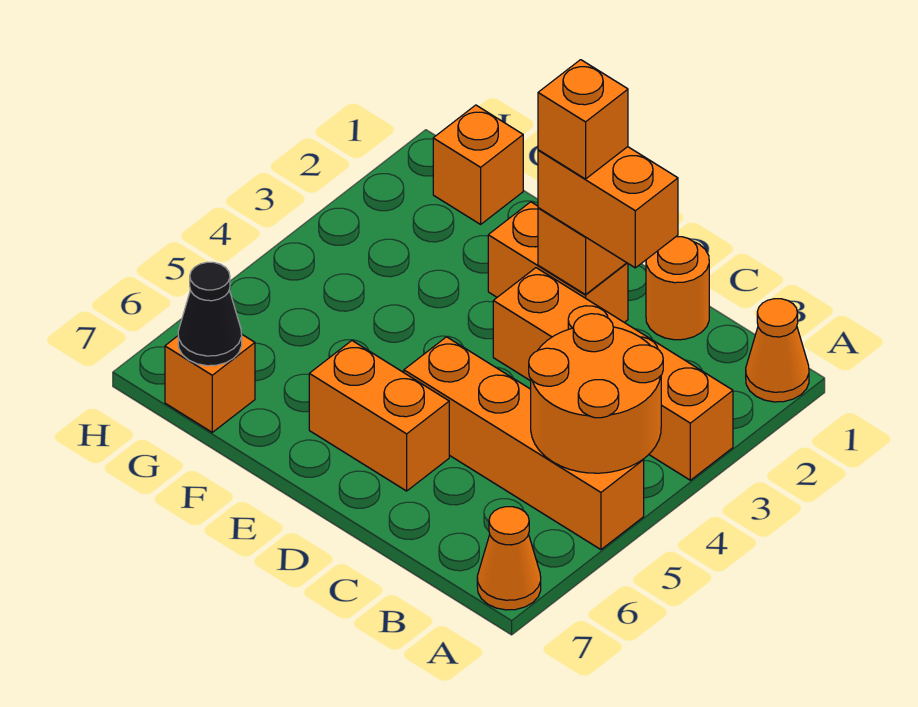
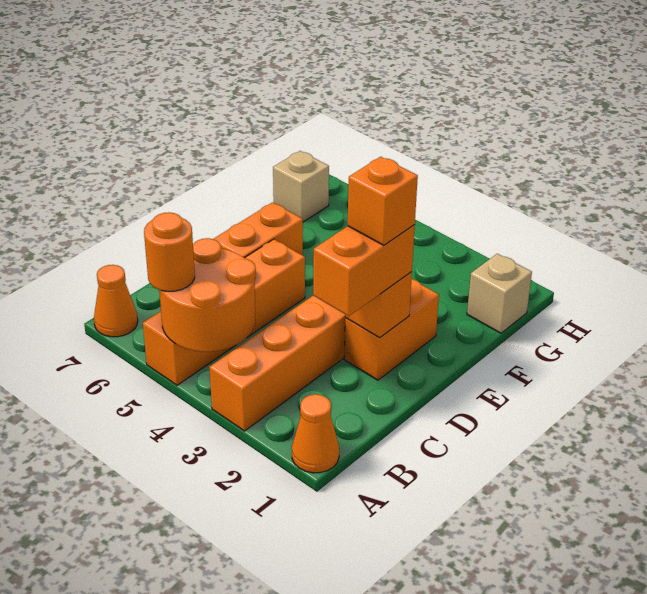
orange round brick C1 level 1 -> orange round brick A5 level 3
orange brick G1 level 1 -> tan brick G1 level 1
orange brick G7 level 1 -> tan brick G7 level 1
black cone G7 level 2 -> none

